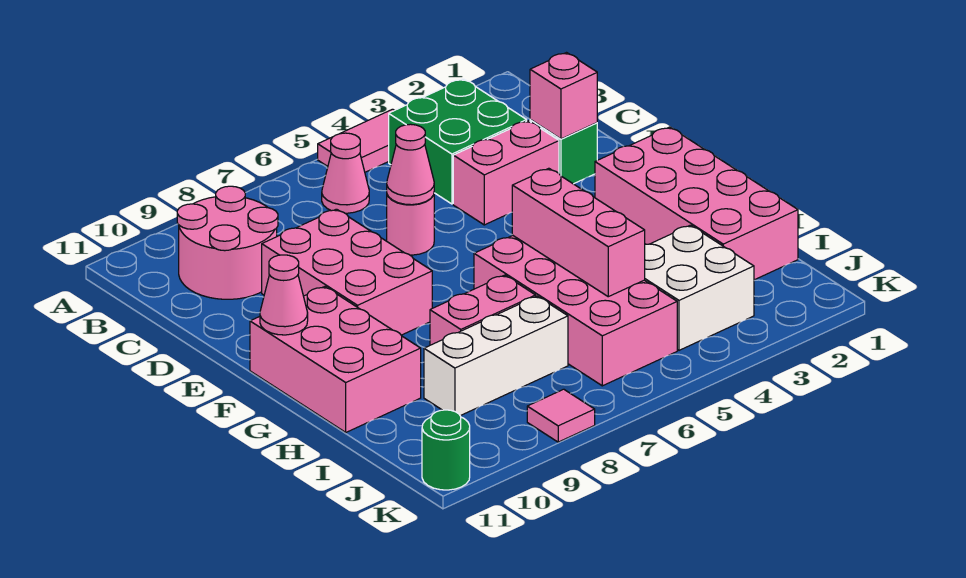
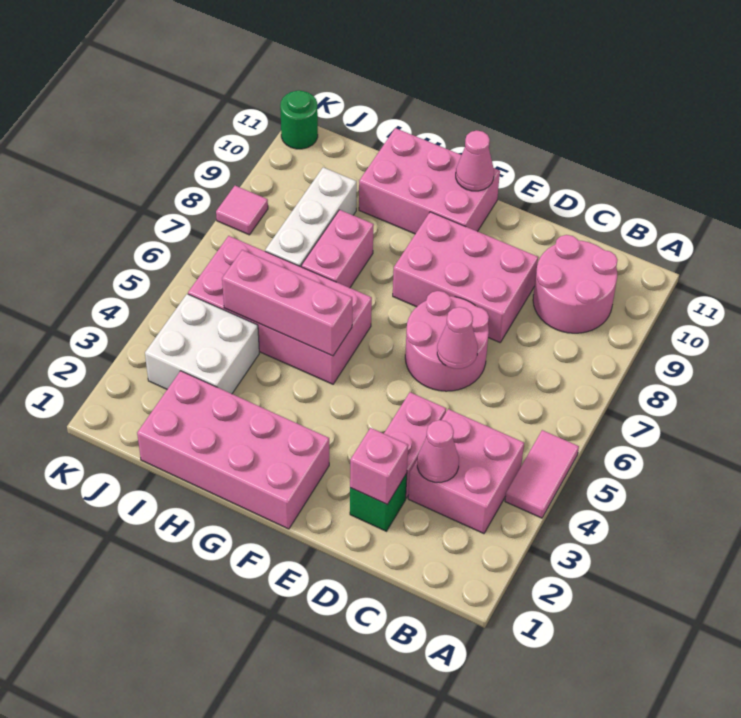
green brick B3:C4 level 1 -> pink brick B3:C4 level 1
pink cone B6 level 1 -> pink cone C3 level 2
pink round brick D6 level 1 -> pink round brick D6:E7 level 1

